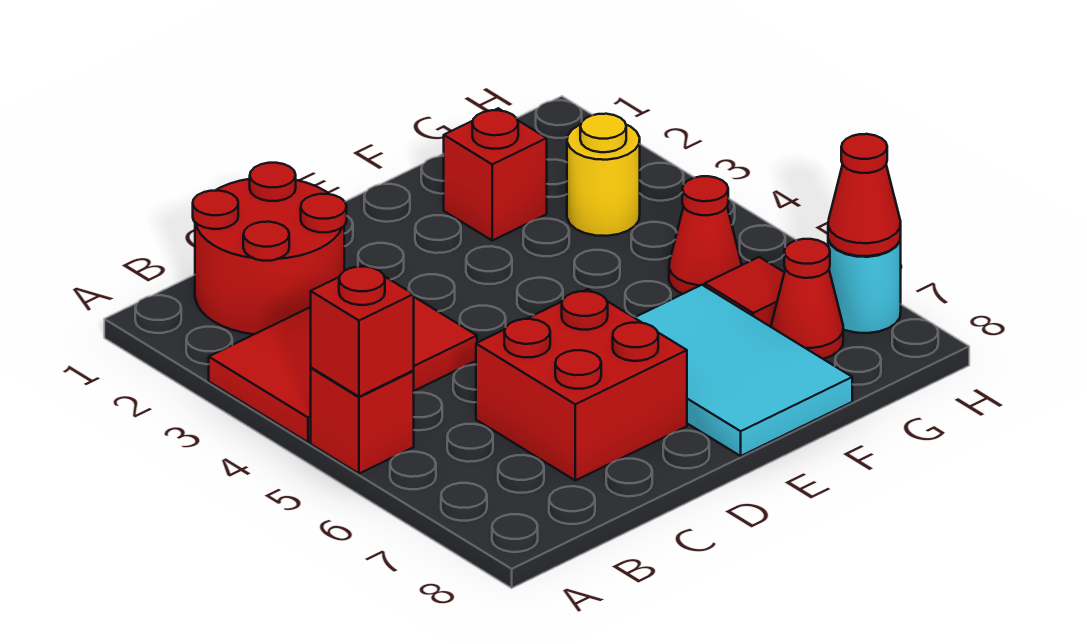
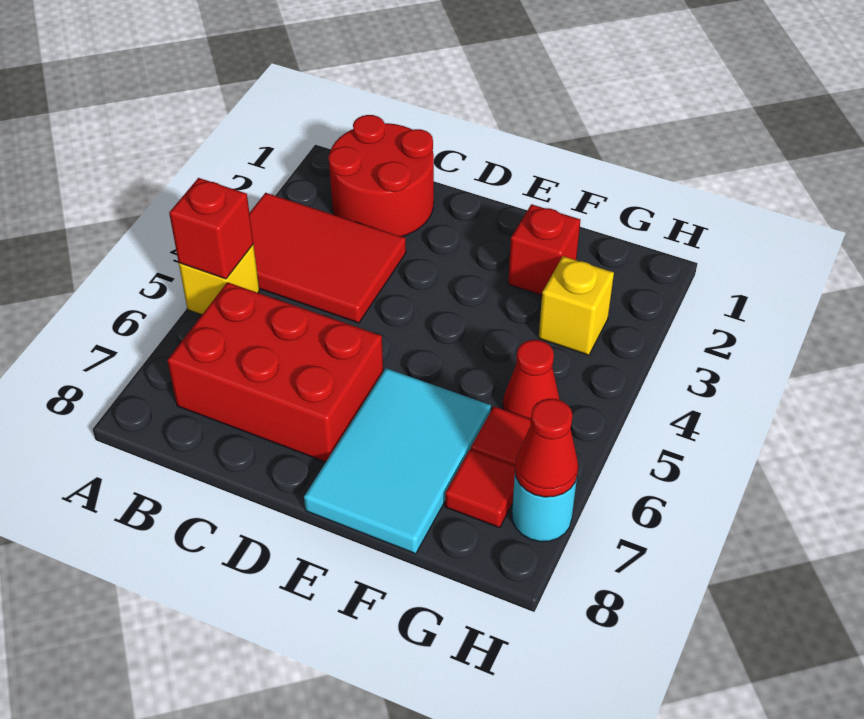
red brick A5 level 1 -> yellow brick A5 level 1
red brick C6:D7 level 1 -> red brick B6:D7 level 1
yellow round brick G3 level 1 -> yellow brick G3 level 1
red cone G7 level 1 -> red tile G7 level 1

